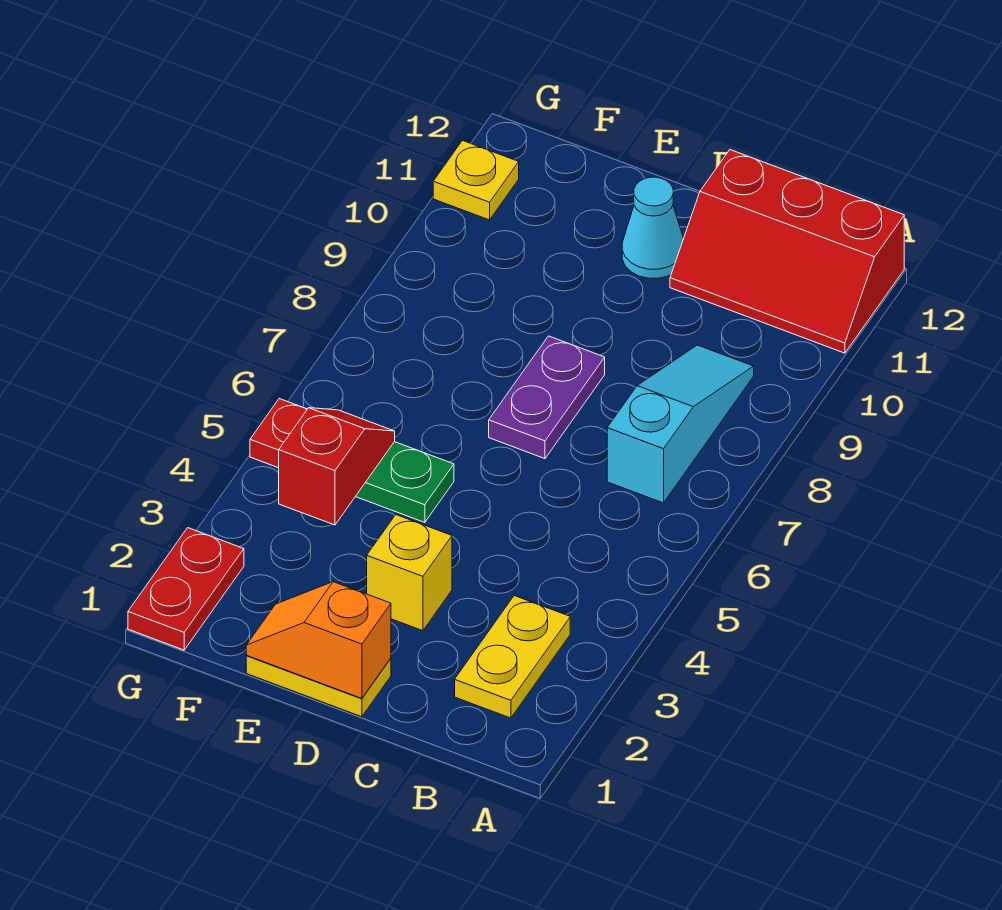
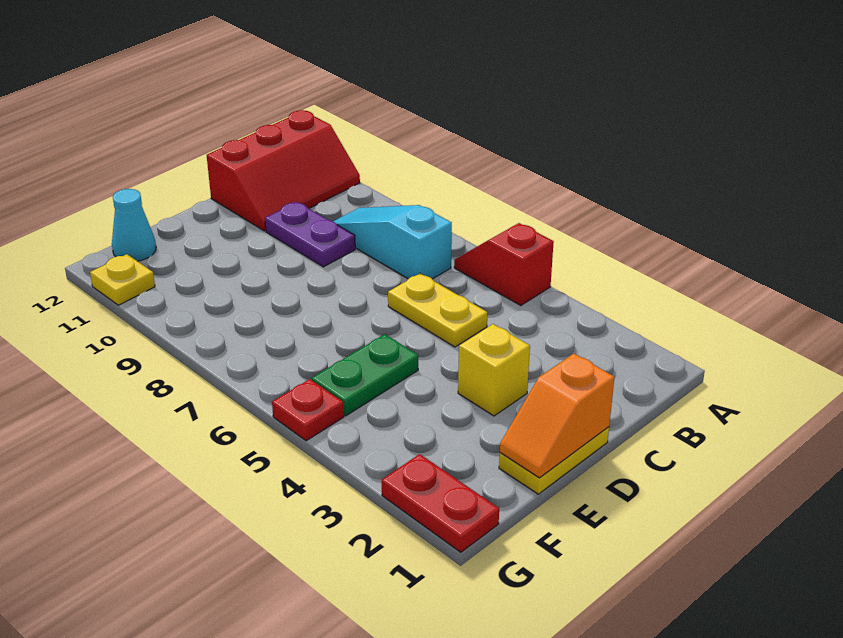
yellow plate B2:B3 level 1 -> yellow plate C5:C6 level 1
purple plate D7:D8 level 1 -> purple plate C9:C10 level 1
cyan cone D11 level 1 -> cyan cone F12 level 1
red slope F4:F5 level 2 top 4 -> red slope A5:A6 level 1 top 5

